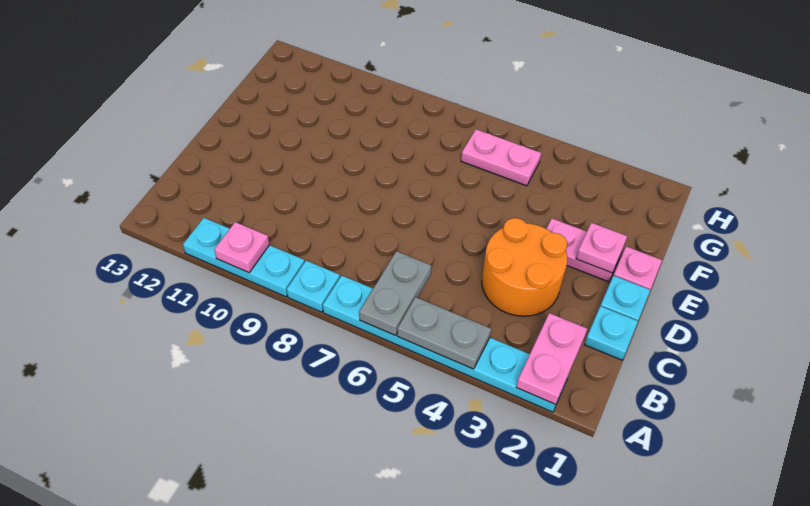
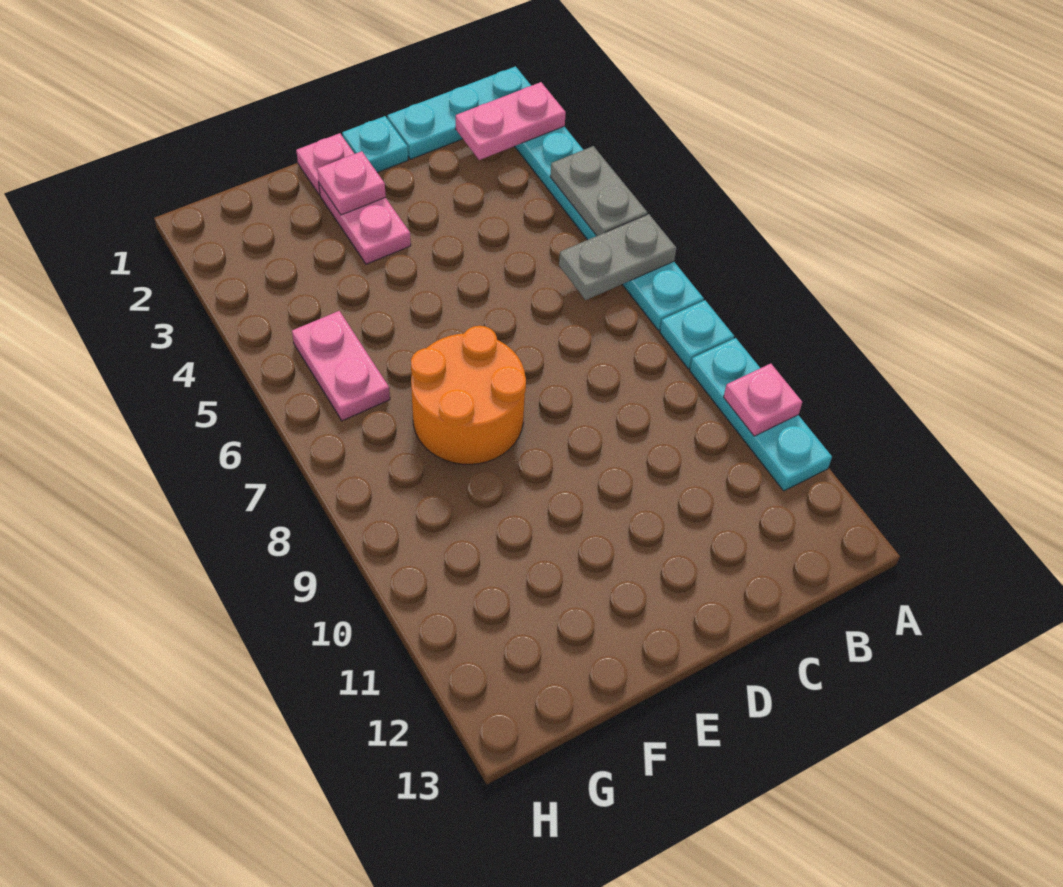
cyan plate C1 level 1 -> cyan plate A1:C1 level 1
orange round brick C3:D4 level 1 -> orange round brick E7:F8 level 1

